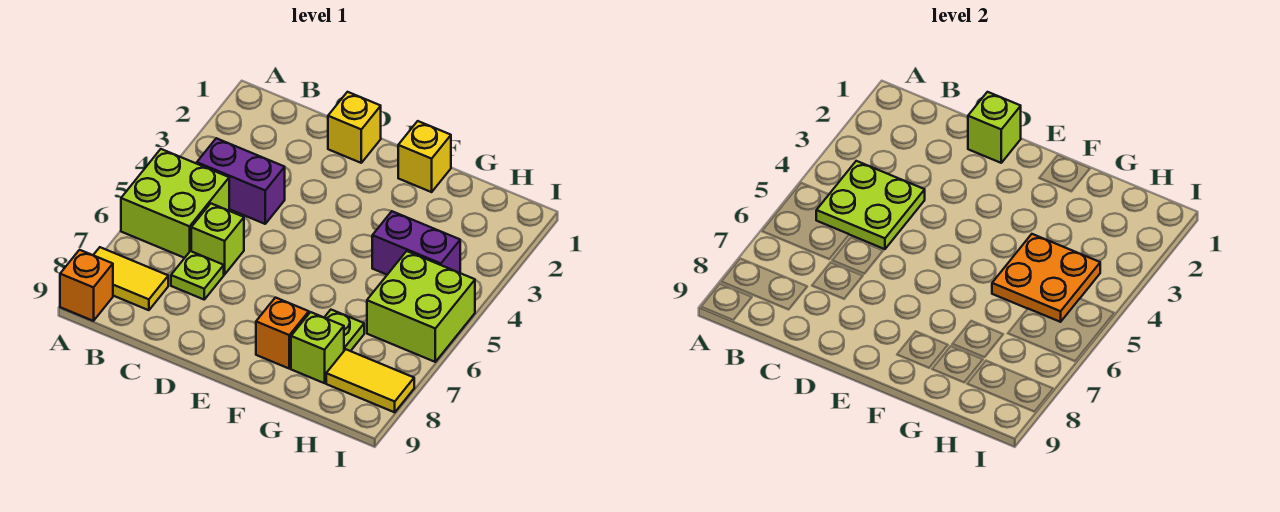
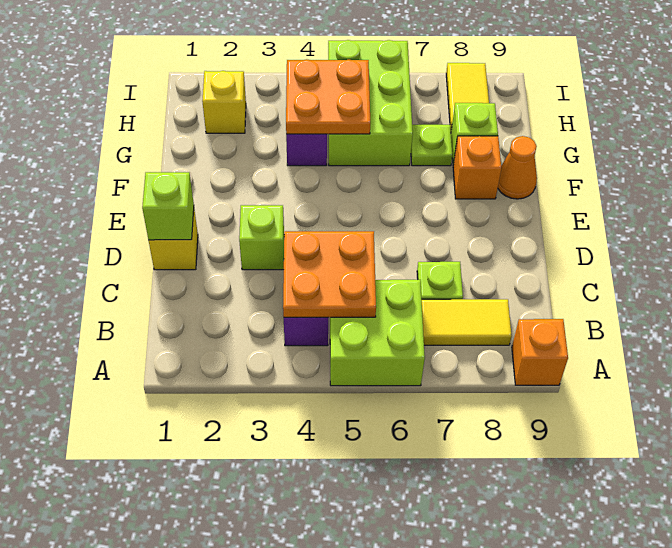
yellow tile A8:B8 level 1 -> yellow tile B7:B8 level 1
lime plate B4:C5 level 2 -> orange plate B4:C5 level 2
lime brick C6 level 1 -> lime brick D3 level 1
yellow brick F1 level 1 -> yellow brick H2 level 1
none -> orange cone F9 level 1
lime brick H5:I6 level 1 -> lime brick G5:I6 level 1

